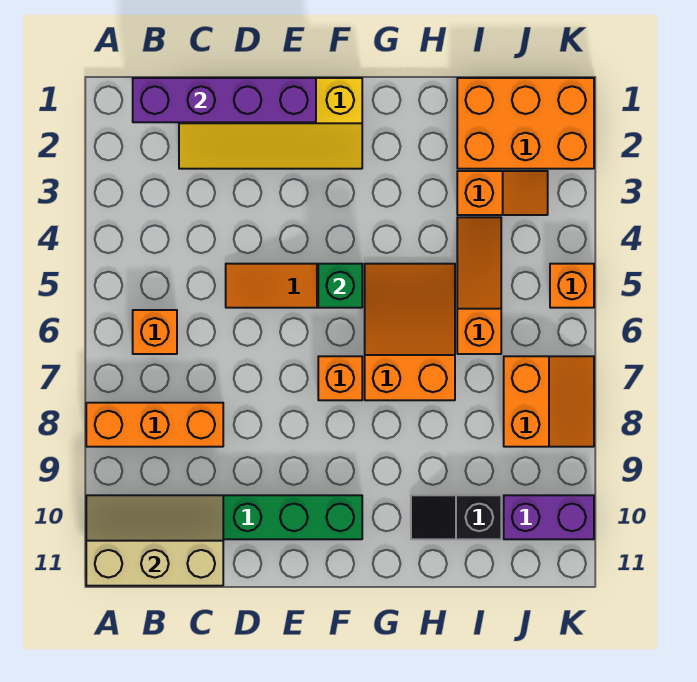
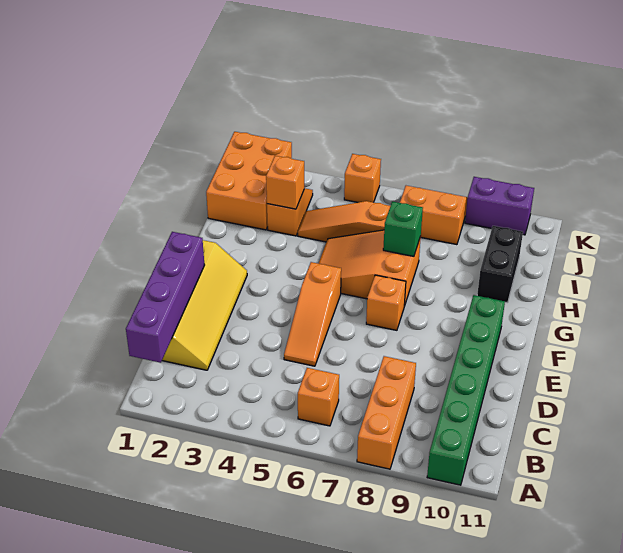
tan slope A10:C11 level 2 top 11 -> none
green brick F5 level 2 -> green brick H7 level 2
black slope H10:I10 level 1 top I -> black brick H10:I10 level 1
none -> orange brick I3 level 2
purple brick J10:K10 level 1 -> purple brick K9:K10 level 1

